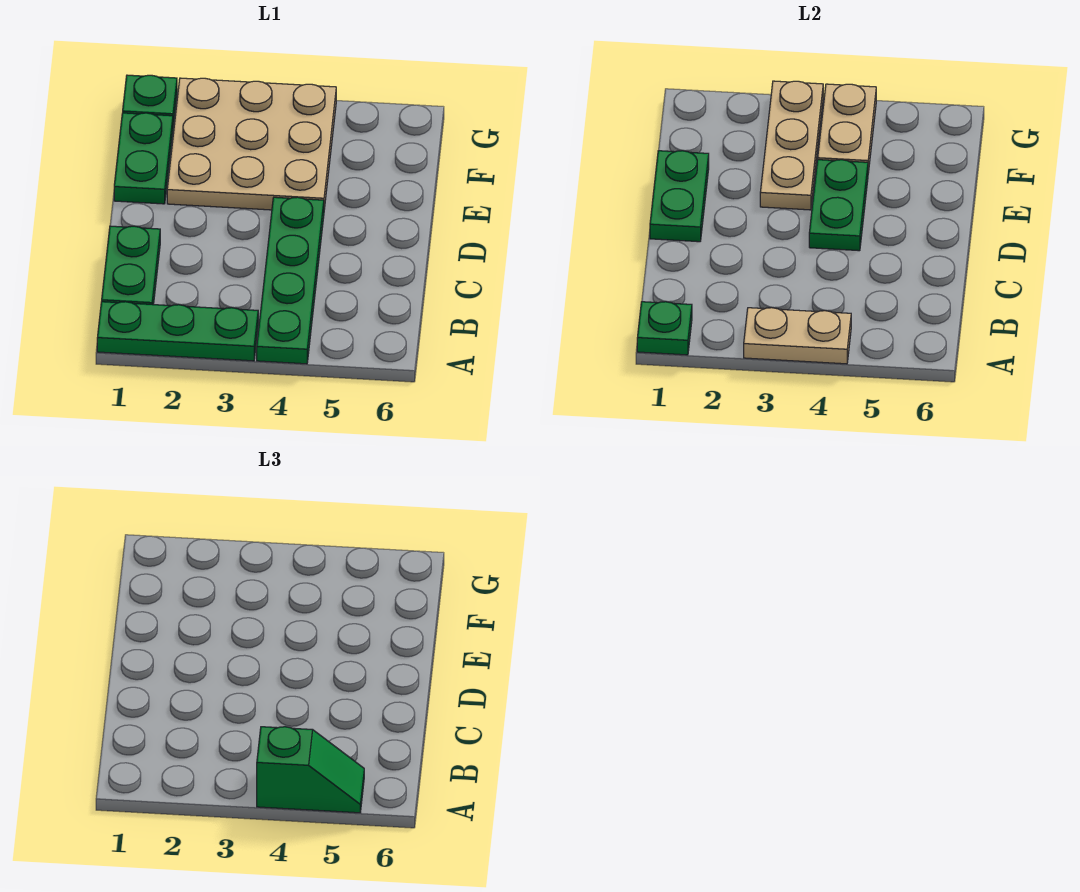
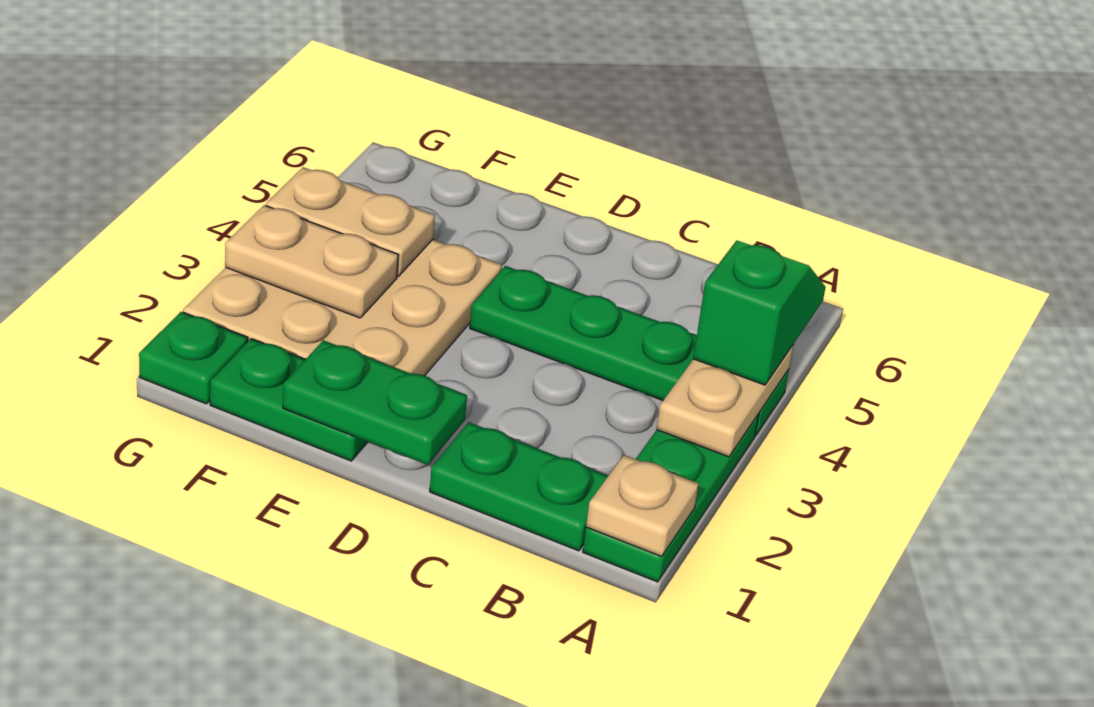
green plate A1 level 2 -> tan plate A1 level 2
green plate D4:E4 level 2 -> none
tan plate E3:G3 level 2 -> tan plate F3:G3 level 2

